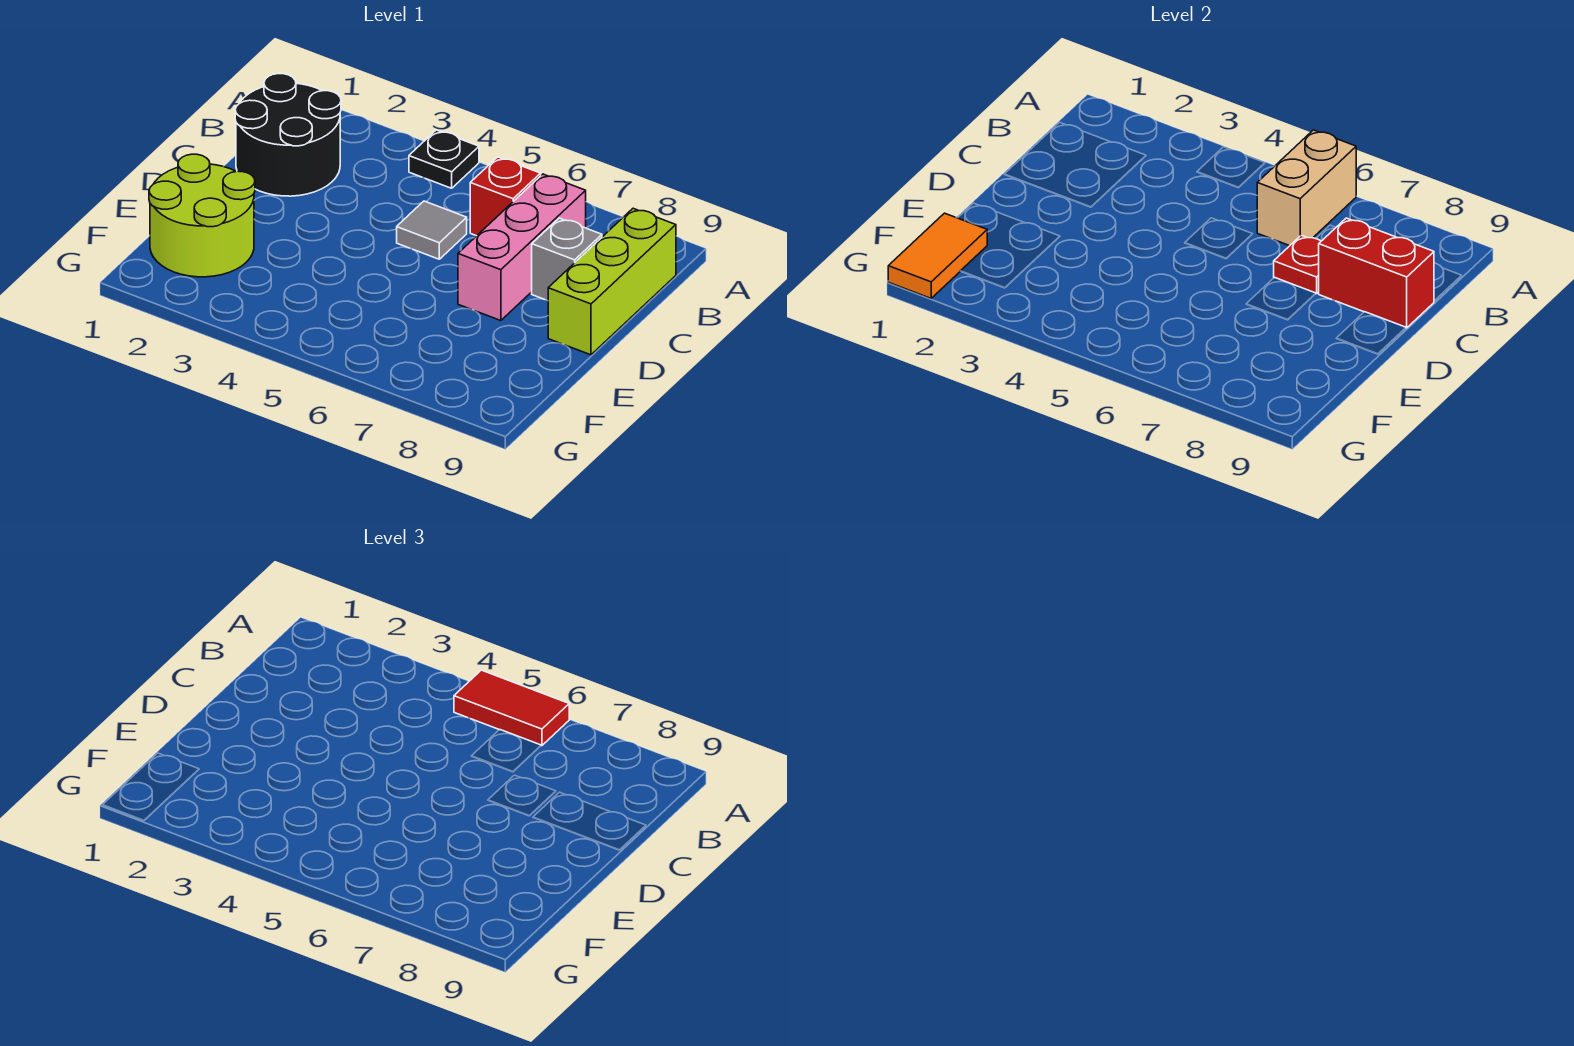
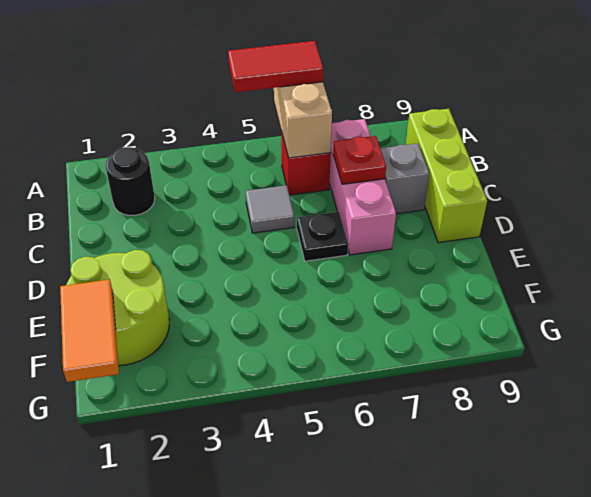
black plate A4 level 1 -> black plate D6 level 1
black round brick B1:C2 level 1 -> black round brick B2 level 1
red brick C8:C9 level 2 -> none

